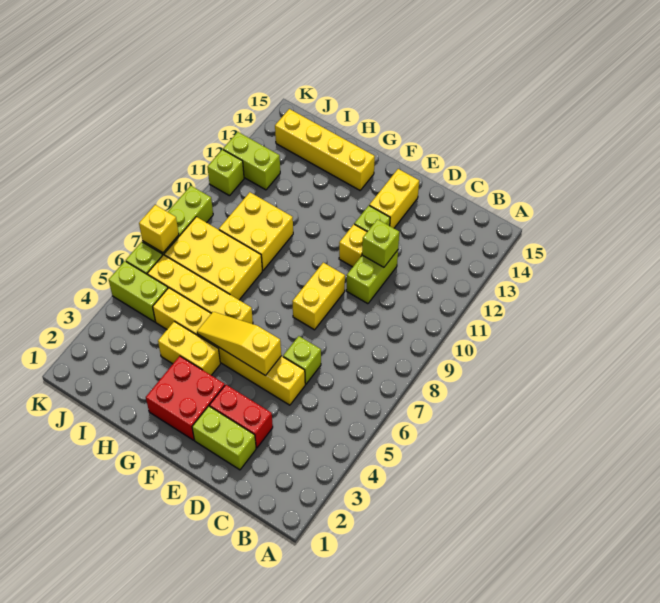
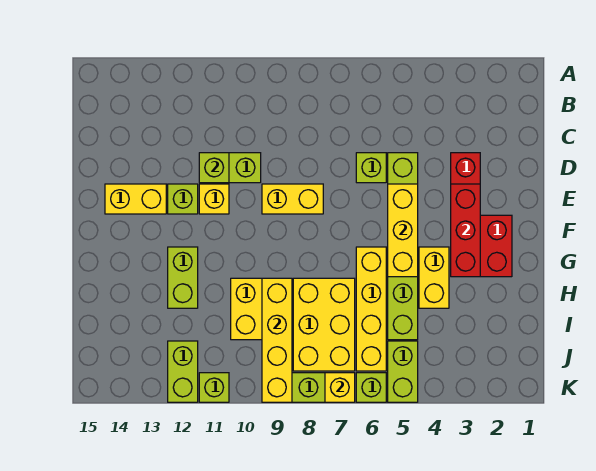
lime brick D2:E2 level 1 -> lime brick G12:H12 level 1
yellow brick D5:I5 level 1 -> lime brick D5:I5 level 1
none -> red brick E3:G3 level 2
yellow slope E5:G5 level 2 top E -> yellow brick E5:G5 level 2
yellow brick G14:J14 level 1 -> yellow brick H9:K9 level 2

